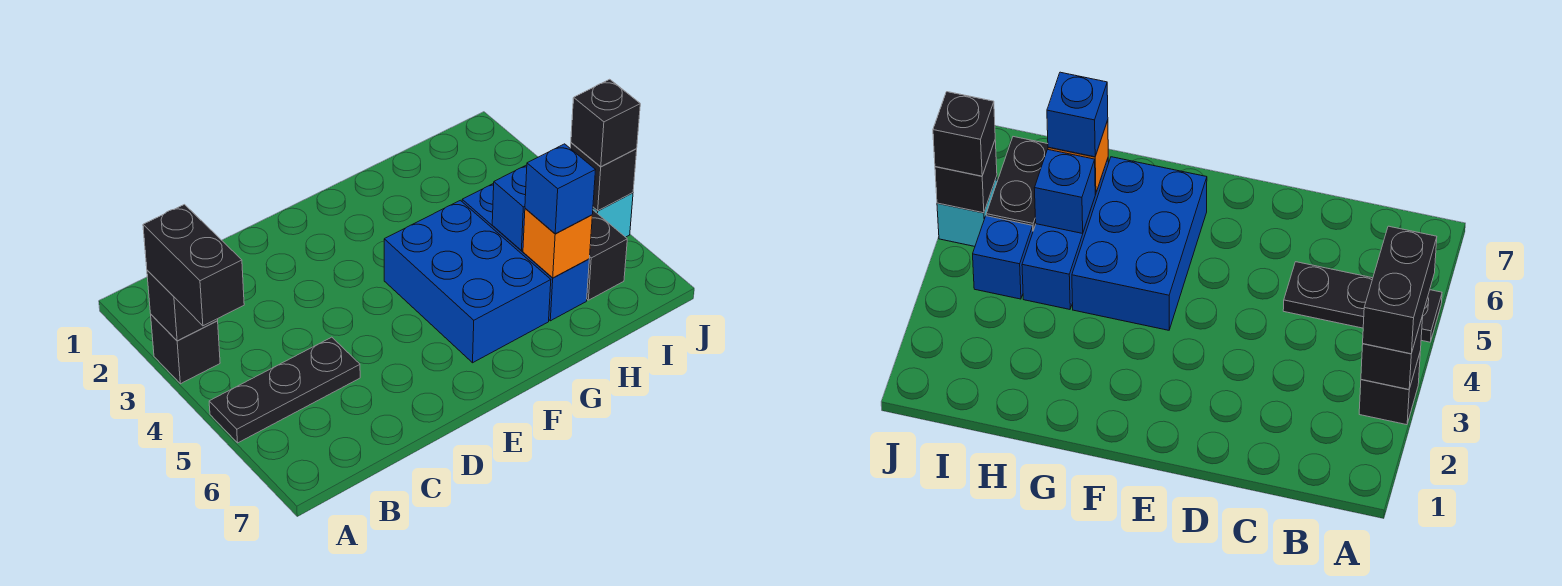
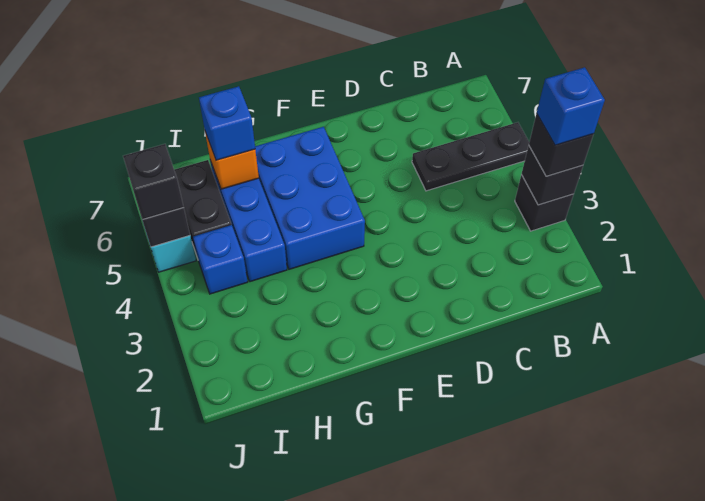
black brick A3:A4 level 3 -> black brick A3 level 3
blue brick H5 level 2 -> blue brick A3 level 4

